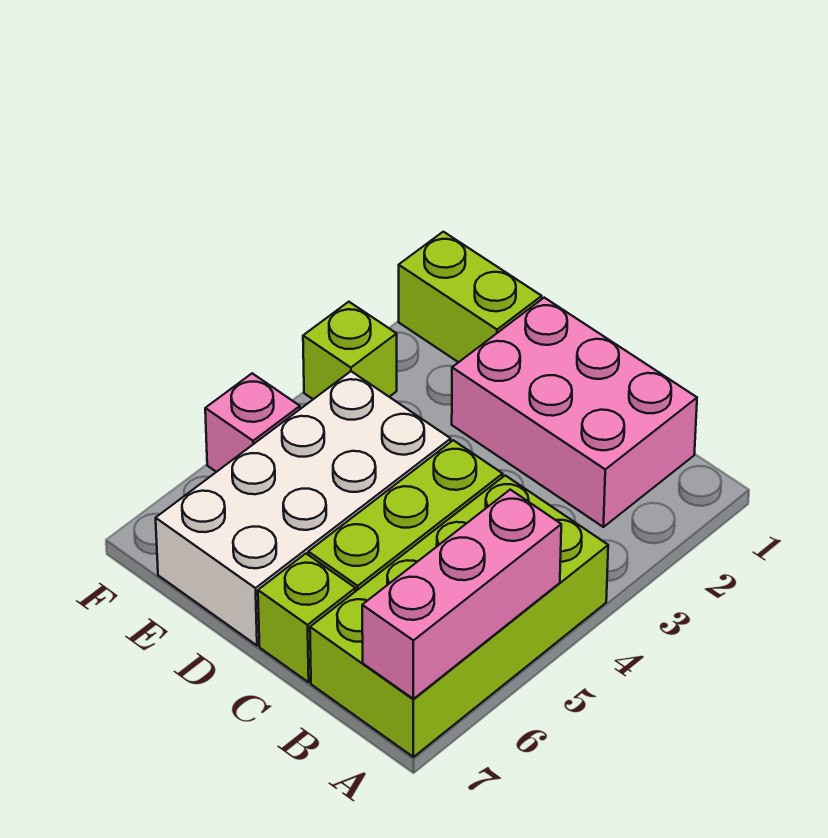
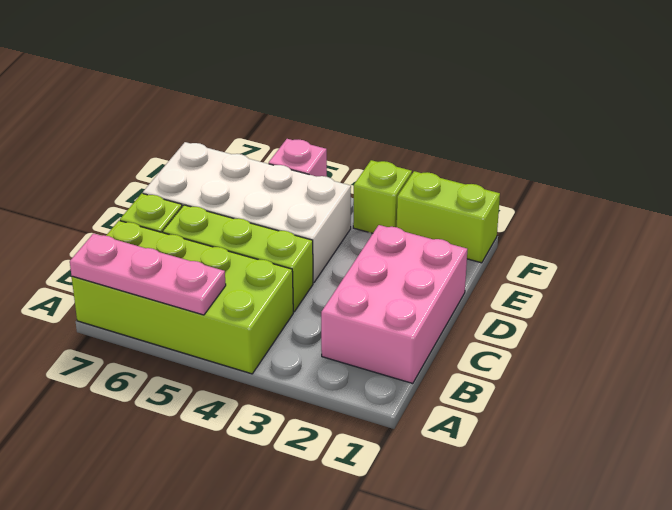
pink brick A5:A7 level 2 -> pink plate A5:A7 level 2
lime brick E1:F1 level 1 -> lime brick F1:F2 level 1

